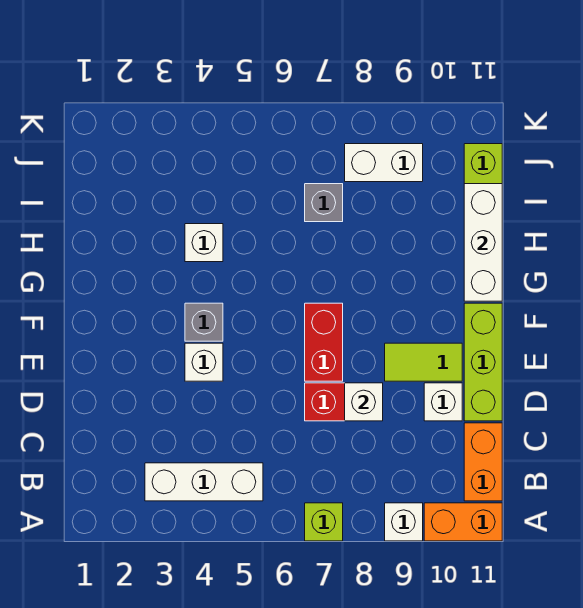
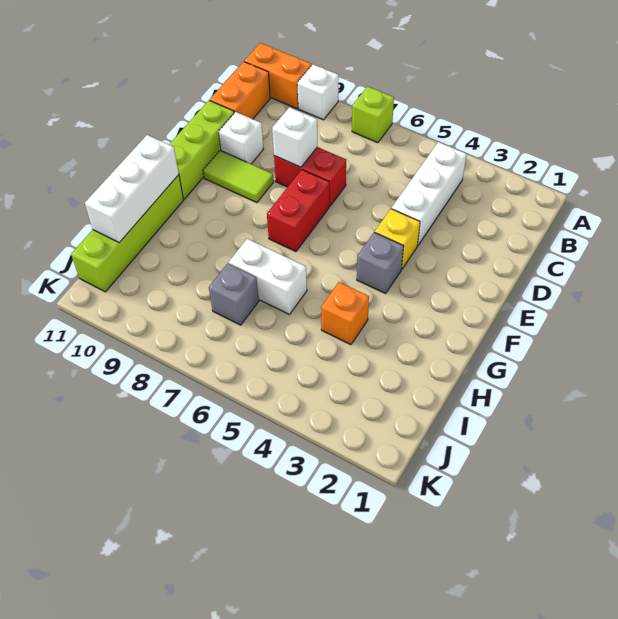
white brick B3:B5 level 1 -> white brick B4:D4 level 1
white brick E4 level 1 -> yellow brick E4 level 1
white brick H4 level 1 -> orange brick H4 level 1
white brick J8:J9 level 1 -> white brick H6:H7 level 1

